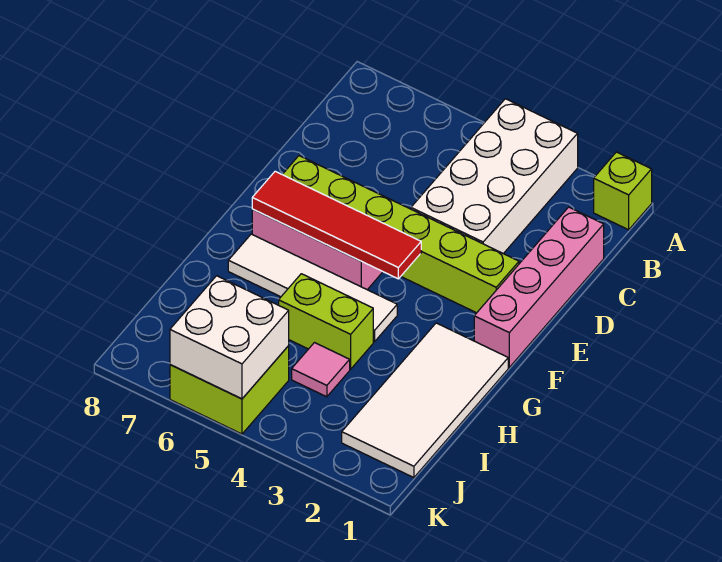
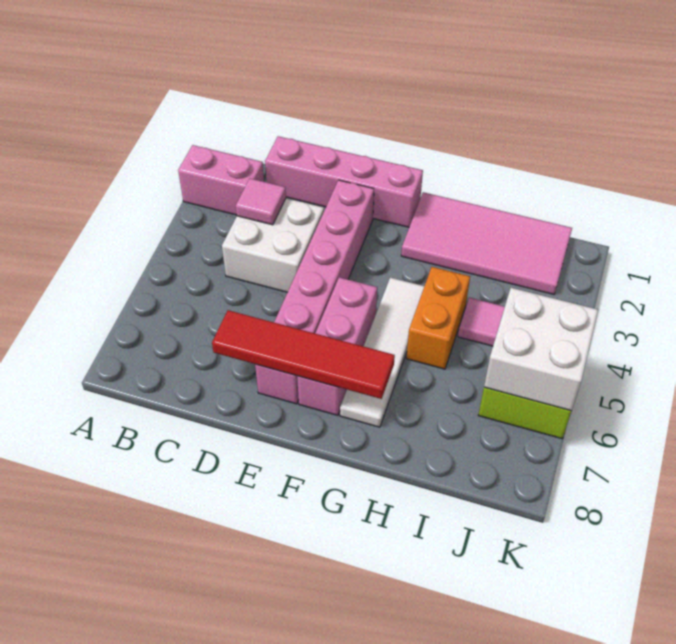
lime brick A1 level 1 -> none
none -> pink brick A2:B2 level 1
white brick A3:D4 level 1 -> white brick C3:D4 level 1
none -> pink tile C3 level 2
lime brick E2:E7 level 1 -> pink brick E2:E7 level 1
red tile F4:F7 level 2 -> red tile D7:G7 level 2
white tile G1:J2 level 1 -> pink tile G1:J2 level 1
lime brick H4:H5 level 1 -> orange brick H4:H5 level 1

